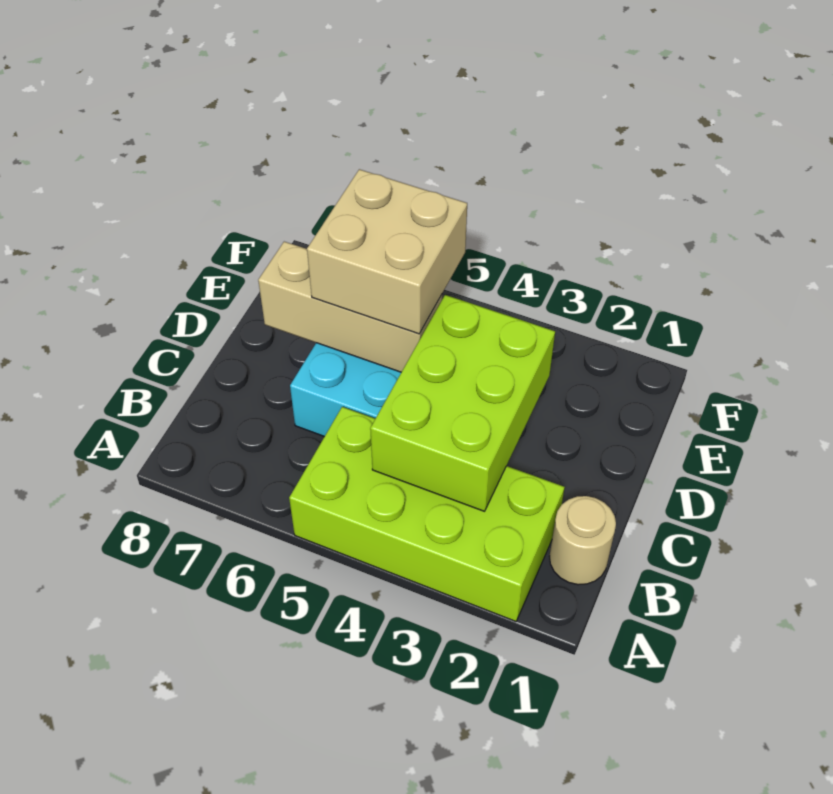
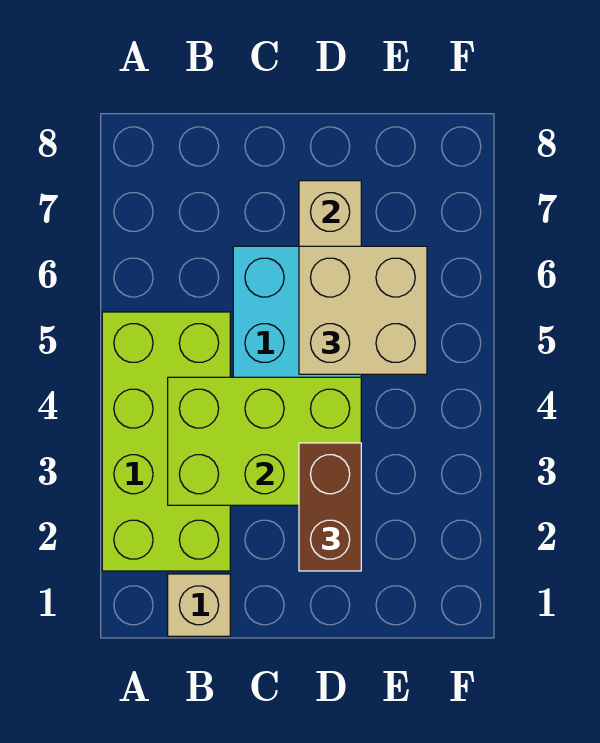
tan round brick B1 level 1 -> tan brick B1 level 1
none -> brown brick D2:D3 level 3

